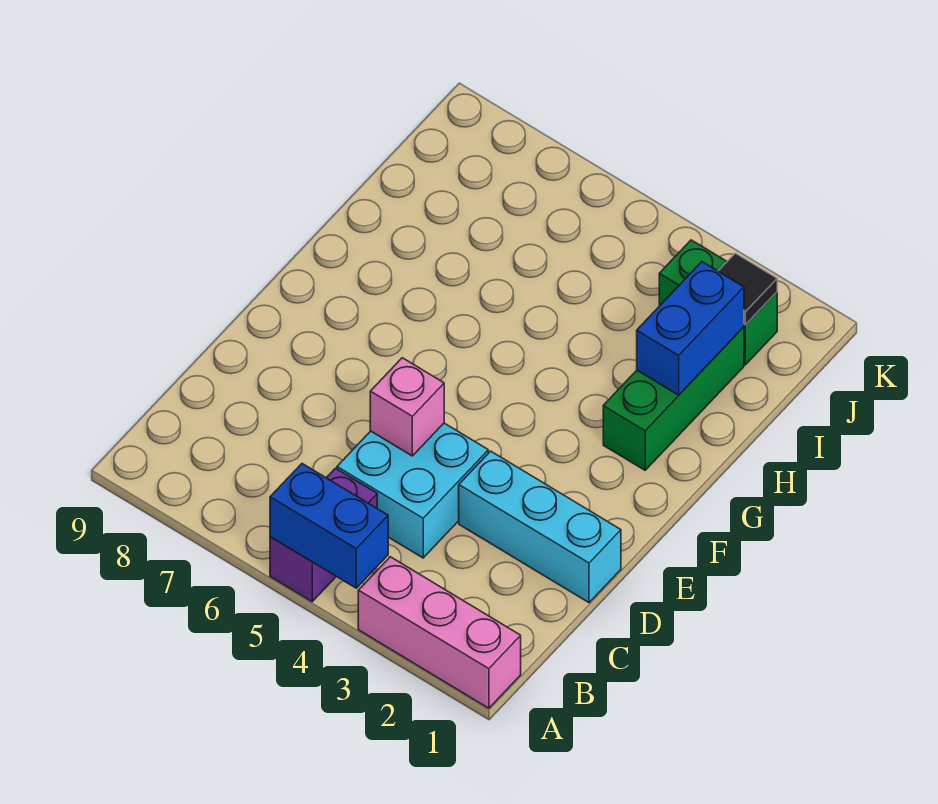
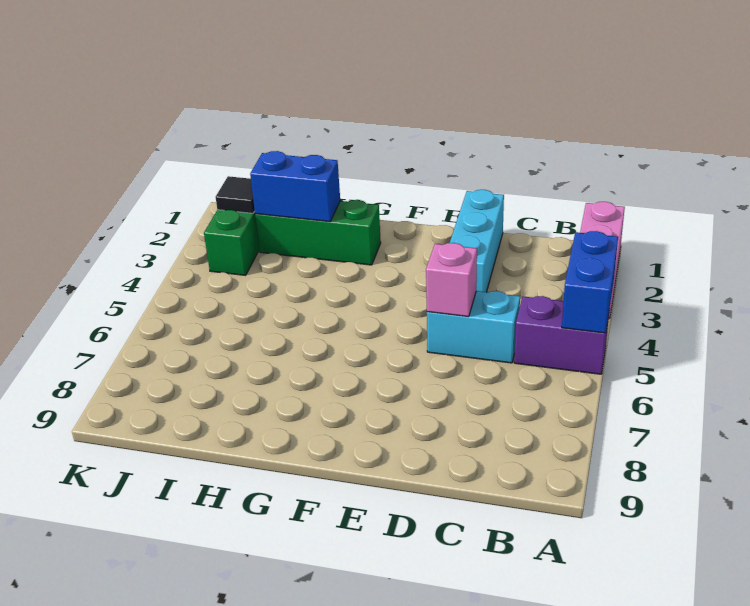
cyan brick C4:D5 level 1 -> cyan brick C5:D5 level 1

